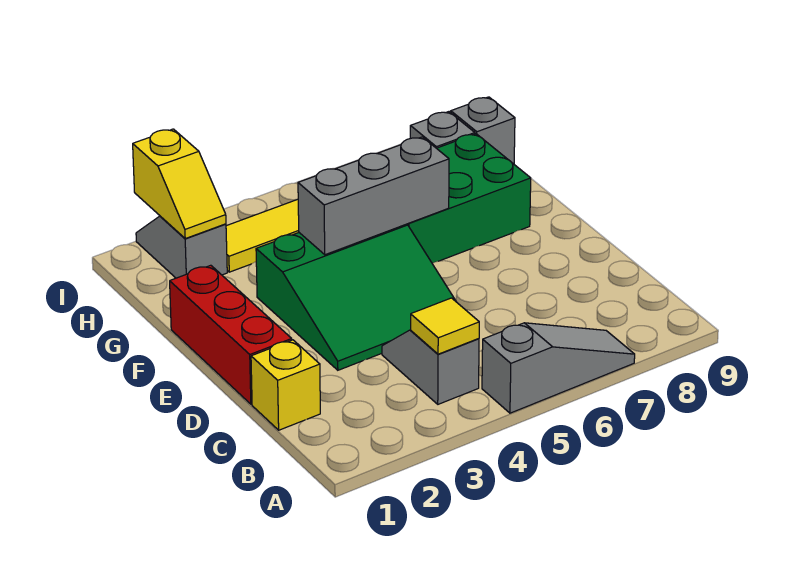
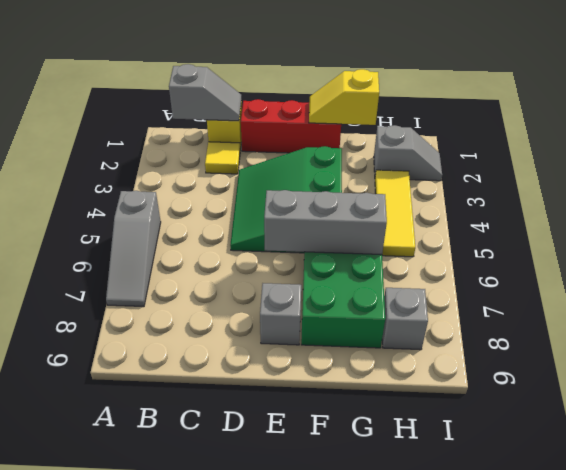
grey slope B4:C4 level 1 top B -> grey slope B1:C1 level 2 top B
yellow tile B4 level 2 -> yellow tile C2 level 1
grey brick F4:F6 level 2 -> grey brick E6:G6 level 2
yellow slope H2:I2 level 2 top I -> yellow slope F1:G1 level 2 top G
grey brick H9 level 1 -> grey brick E8 level 1

